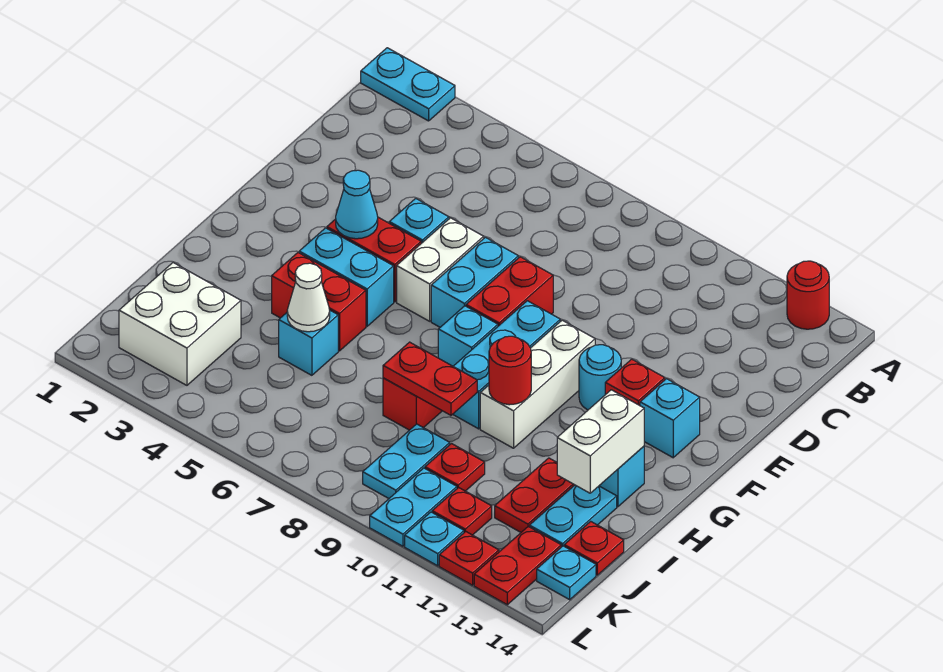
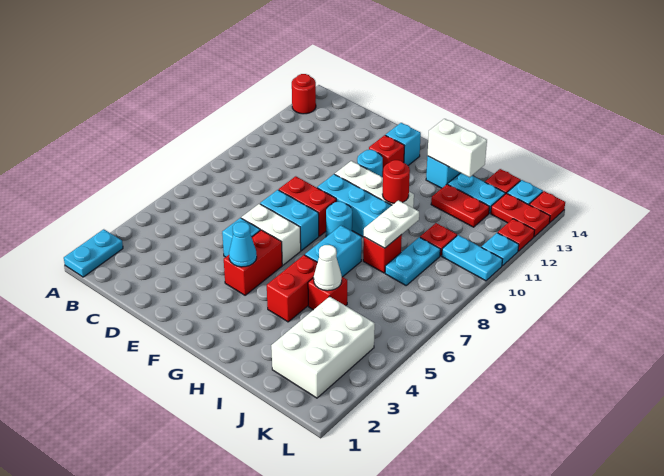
cyan brick G4:G5 level 1 -> cyan brick H6:H7 level 1
cyan brick G8 level 1 -> cyan round brick G8 level 1
cyan brick I5 level 1 -> red brick I5 level 1
red plate I8:I9 level 2 -> white plate I8:I9 level 2
white brick J2:K3 level 1 -> white brick J2:K4 level 1
cyan plate J9:K9 level 1 -> cyan plate J8:J9 level 1
red plate K11 level 1 -> red plate L14 level 1

